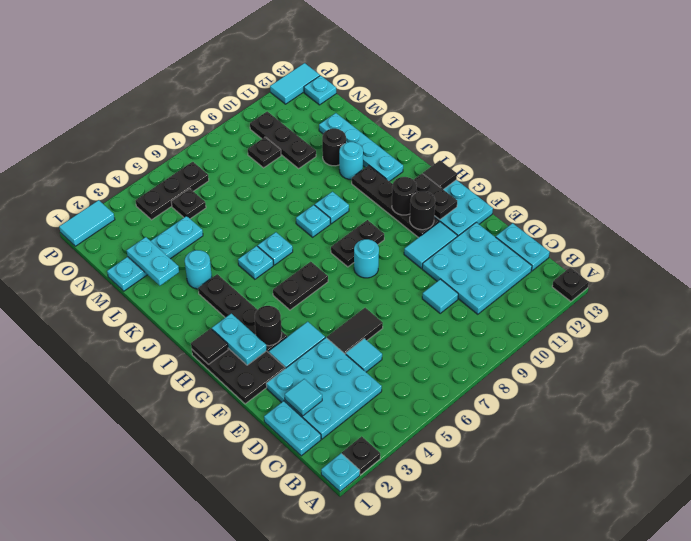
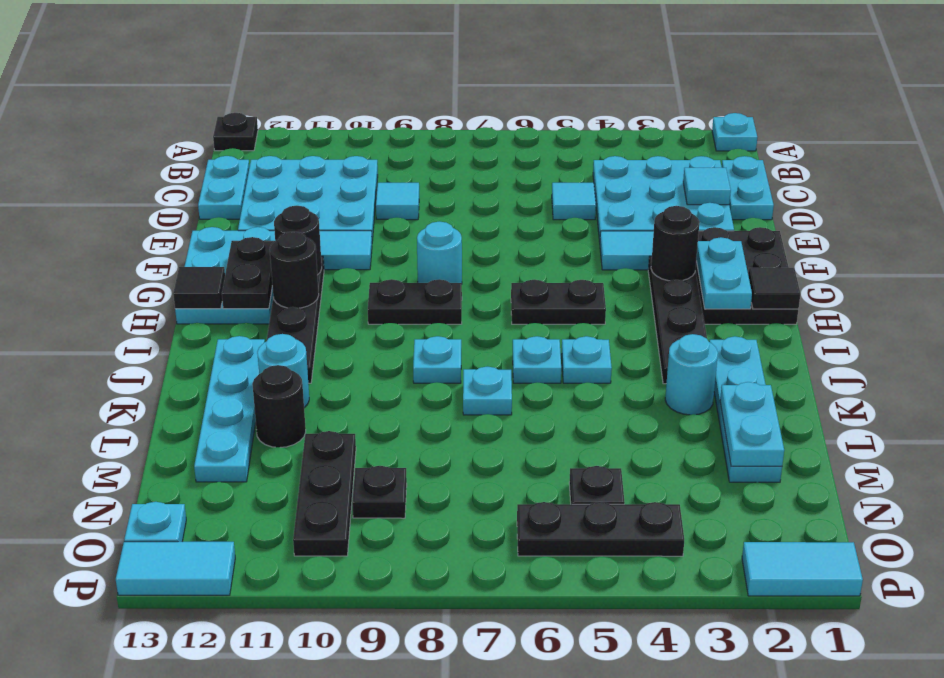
black plate A2 level 1 -> none
black tile E5:E6 level 1 -> none
cyan plate J9 level 1 -> cyan plate K7 level 1
cyan plate M1:M4 level 1 -> cyan plate J2:M2 level 1

